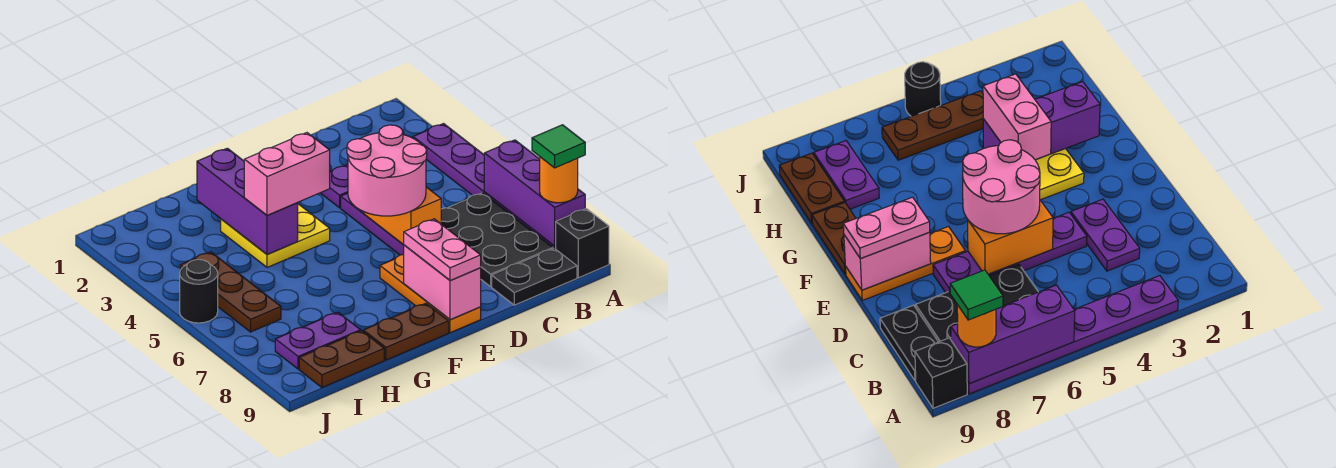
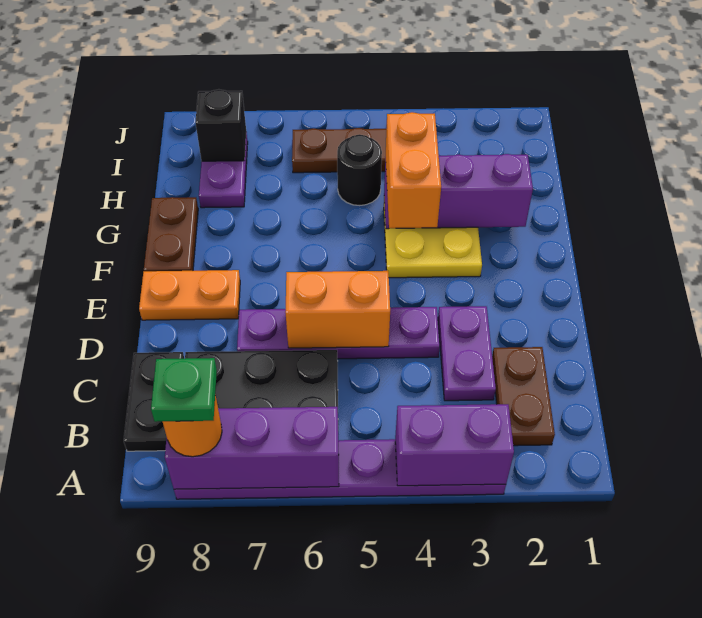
none -> purple brick A3:A4 level 2
green tile A8 level 4 -> green plate A8 level 4
black brick A9 level 1 -> black brick I8 level 2
pink round brick D5:E6 level 3 -> none
orange plate E7:E9 level 1 -> orange plate E8:E9 level 1
pink brick E8:E9 level 2 -> none
pink plate E8:E9 level 3 -> none
pink brick F4:G4 level 3 -> orange brick F4:G4 level 3
brown plate H9:I9 level 1 -> brown plate B2:C2 level 1
black round brick J5 level 1 -> black round brick H5 level 1

